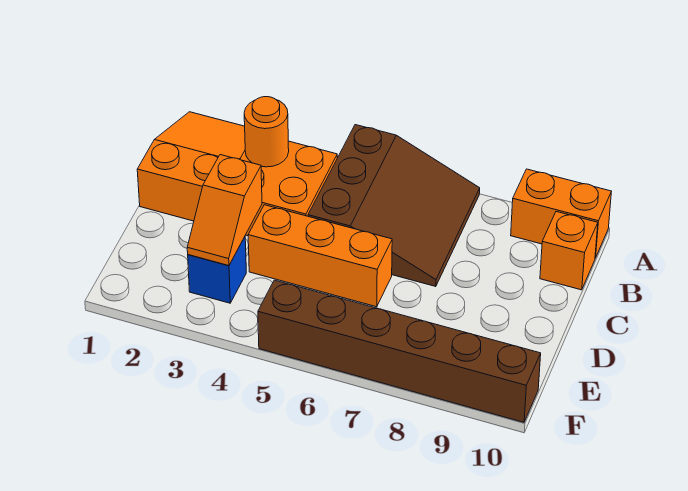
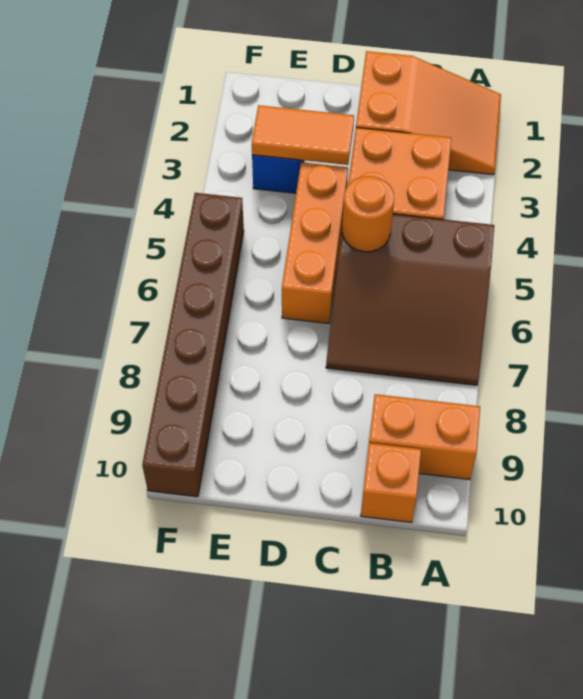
orange brick A9:A10 level 1 -> orange brick A9:B9 level 1
orange round brick B3 level 2 -> orange round brick C5 level 2
orange slope D3:E3 level 2 top D -> orange tile D3:E3 level 2

